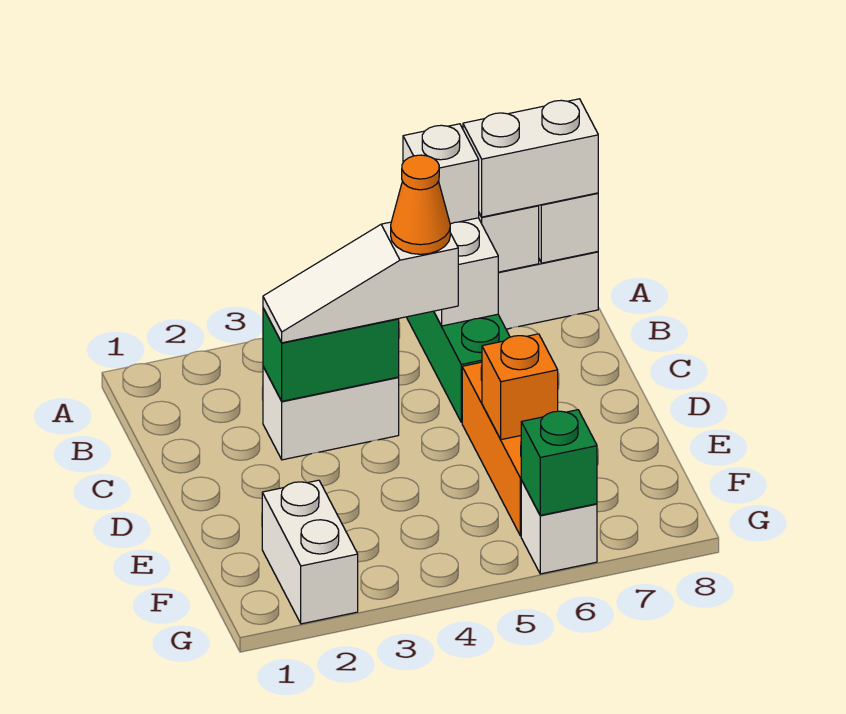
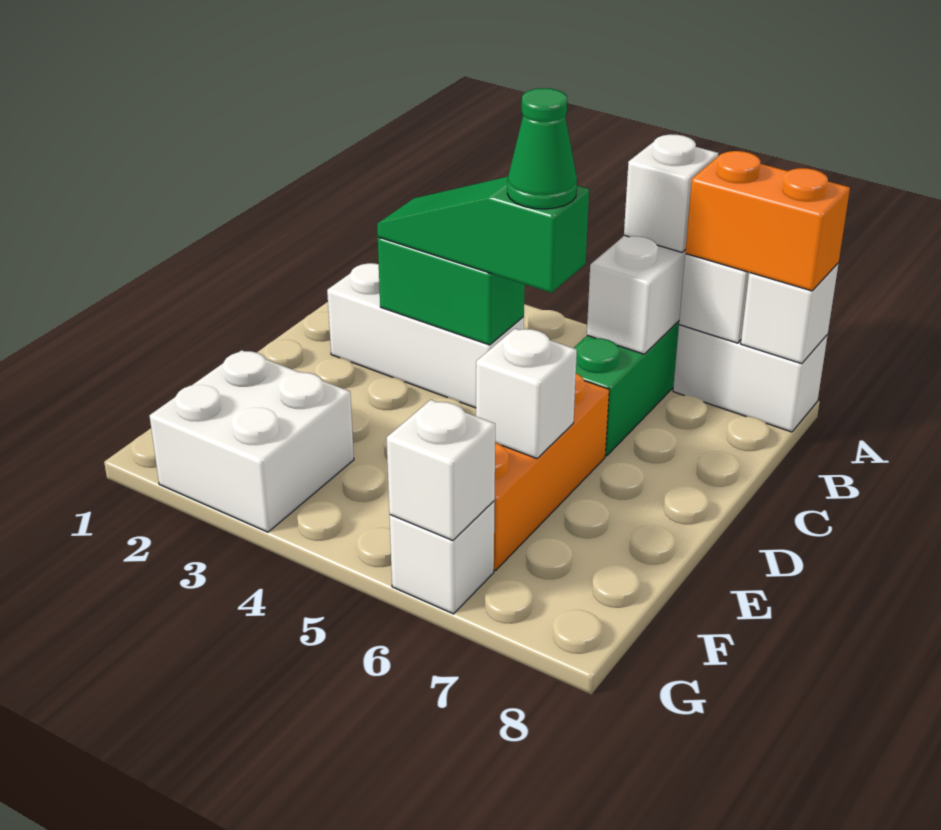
white brick A7:A8 level 3 -> orange brick A7:A8 level 3
white brick C3:C4 level 1 -> white brick C2:C4 level 1
white slope C3:C5 level 3 top 5 -> green slope C3:C5 level 3 top 5
orange cone C5 level 4 -> green cone C5 level 4
orange brick E6 level 2 -> white brick E6 level 2
white brick F2:G2 level 1 -> white brick F2:G3 level 1
green brick G6 level 2 -> white brick G6 level 2

